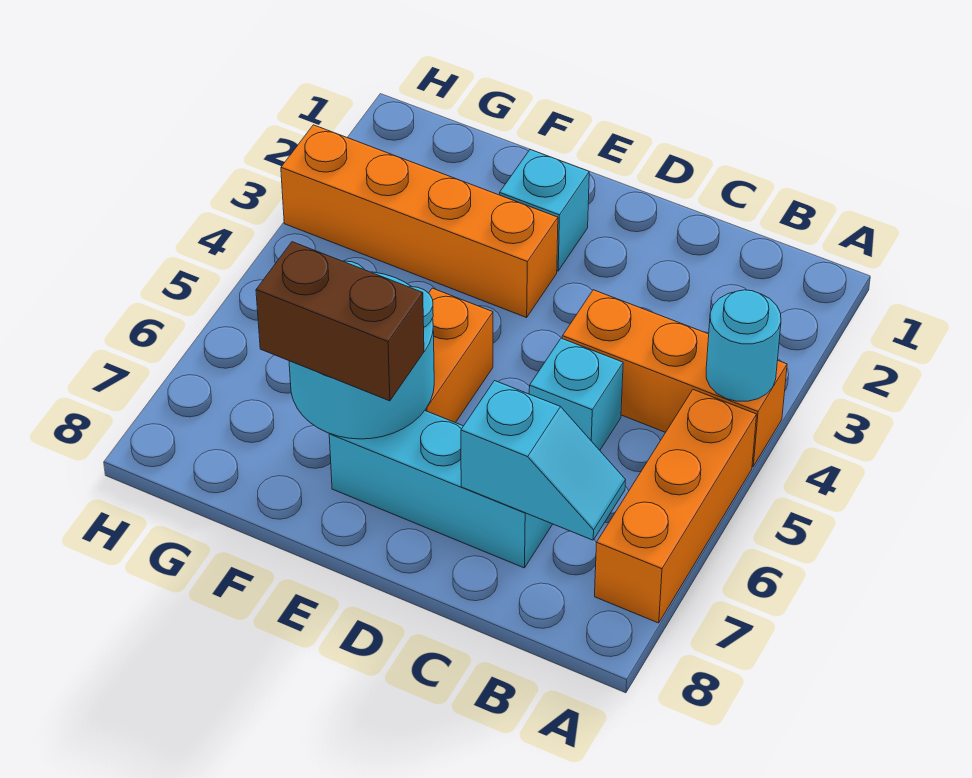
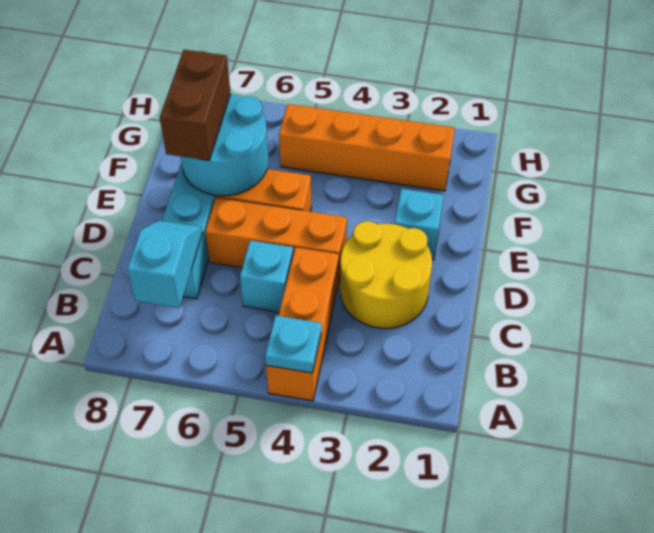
cyan round brick A4 level 2 -> cyan plate A4 level 2
orange brick A5:A7 level 1 -> orange brick D4:D6 level 1
cyan slope B7:C7 level 2 top C -> cyan slope B7:C7 level 2 top B
none -> yellow round brick C2:D3 level 1
orange brick E3:H3 level 1 -> orange brick G2:G5 level 1

